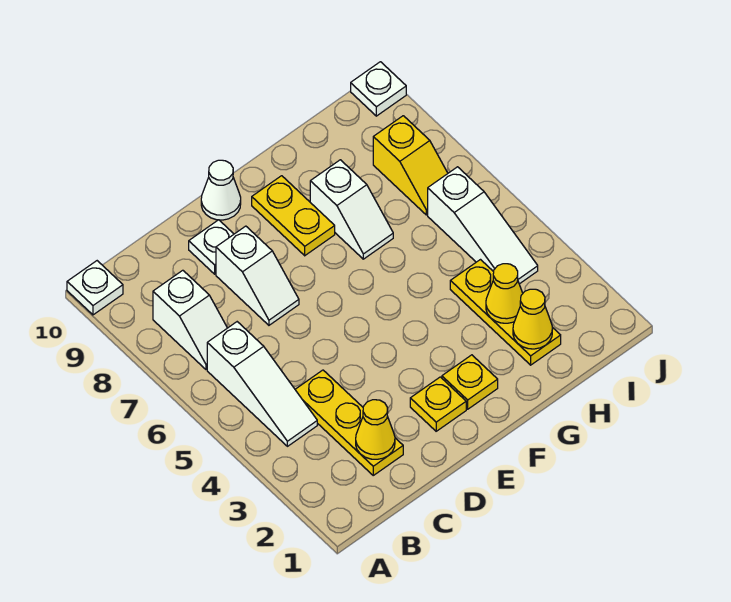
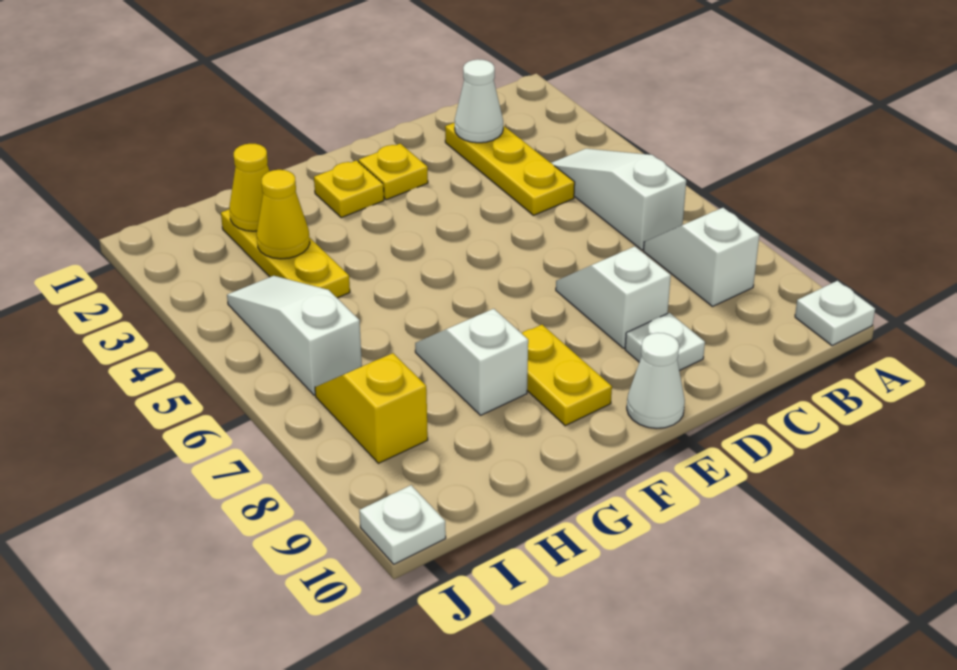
yellow cone C2 level 2 -> white cone C2 level 2

